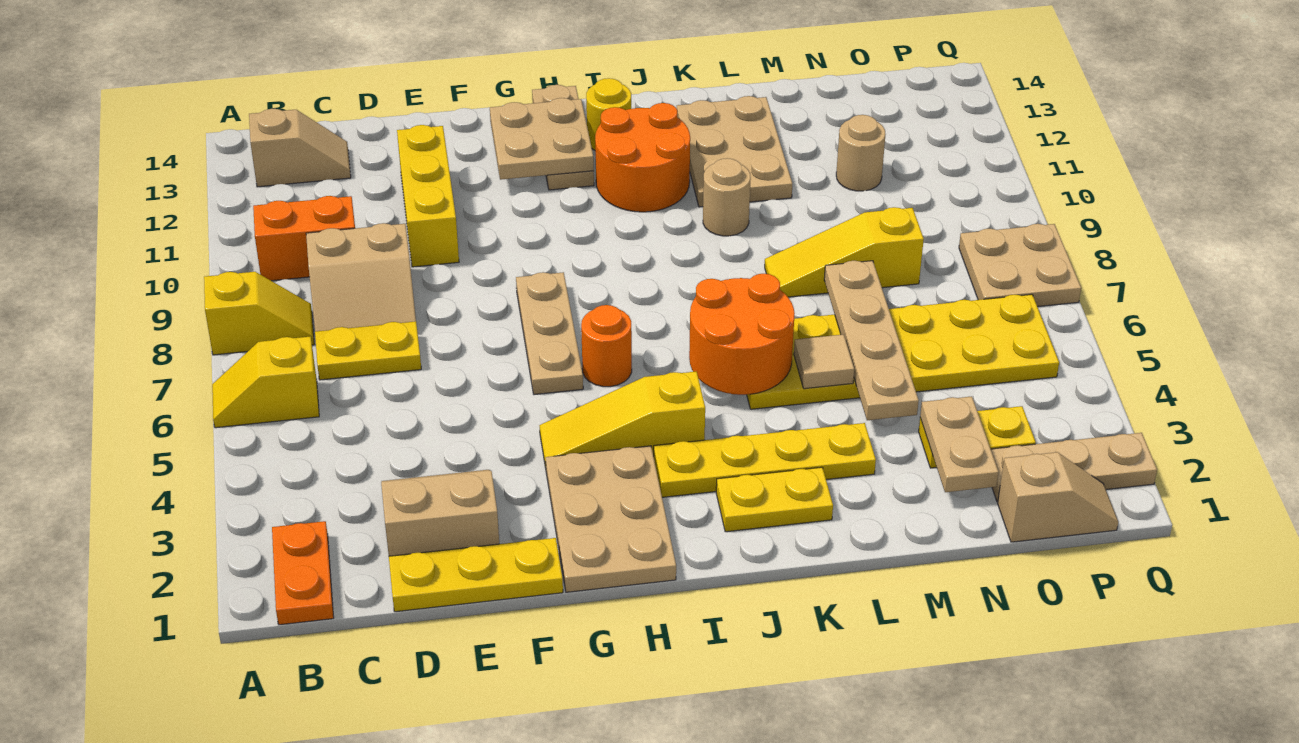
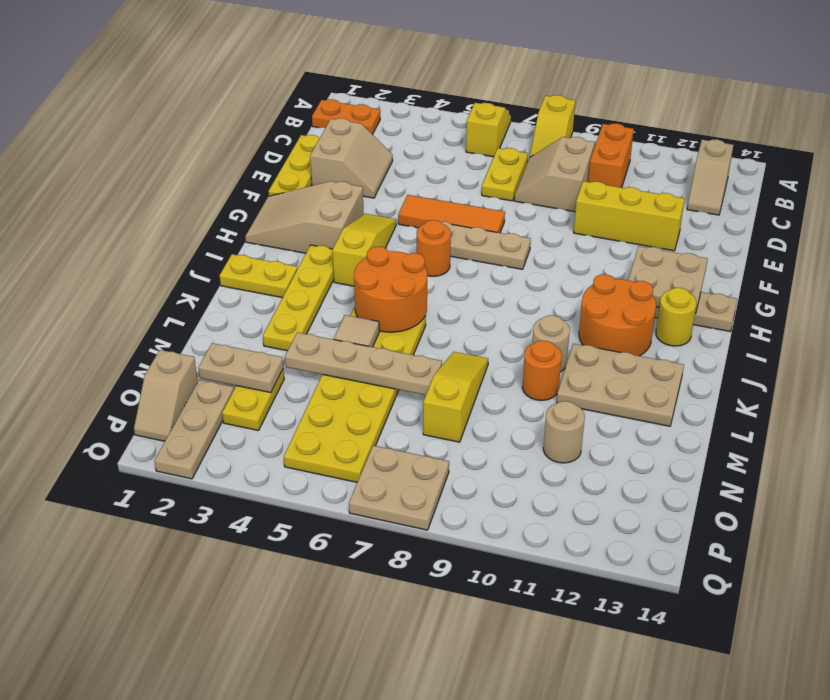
none -> orange tile F5:F7 level 1
tan plate G1:H3 level 1 -> tan slope G1:H3 level 1 top 3
yellow plate J2:K2 level 1 -> yellow plate J1:J2 level 1
none -> orange round brick L10 level 1

